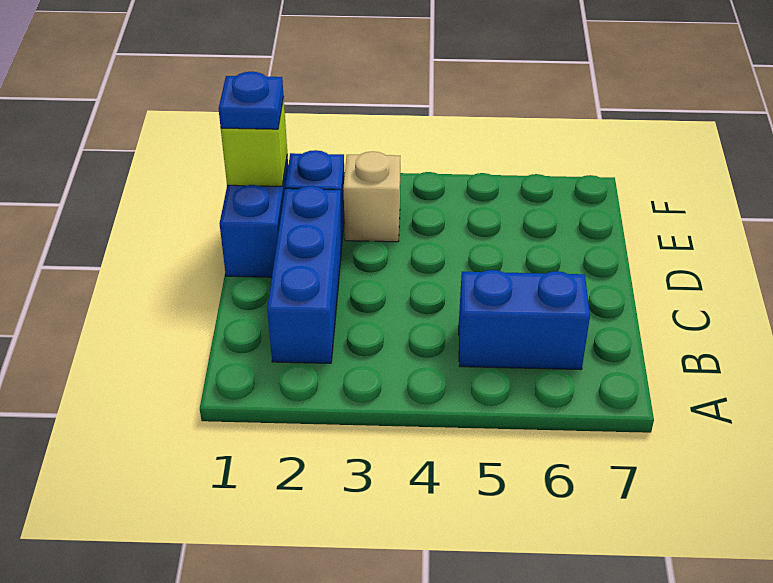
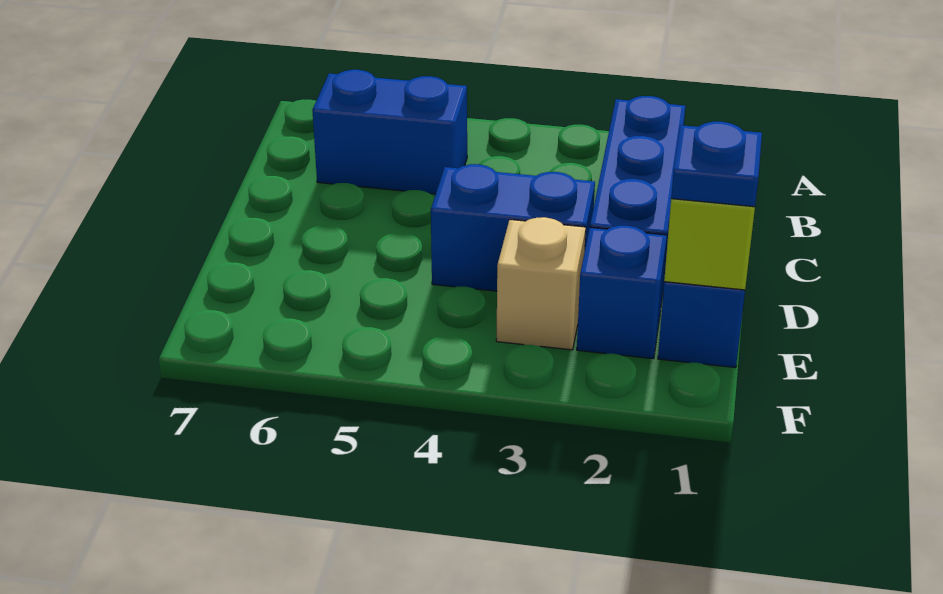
none -> blue brick D3:D4 level 1

